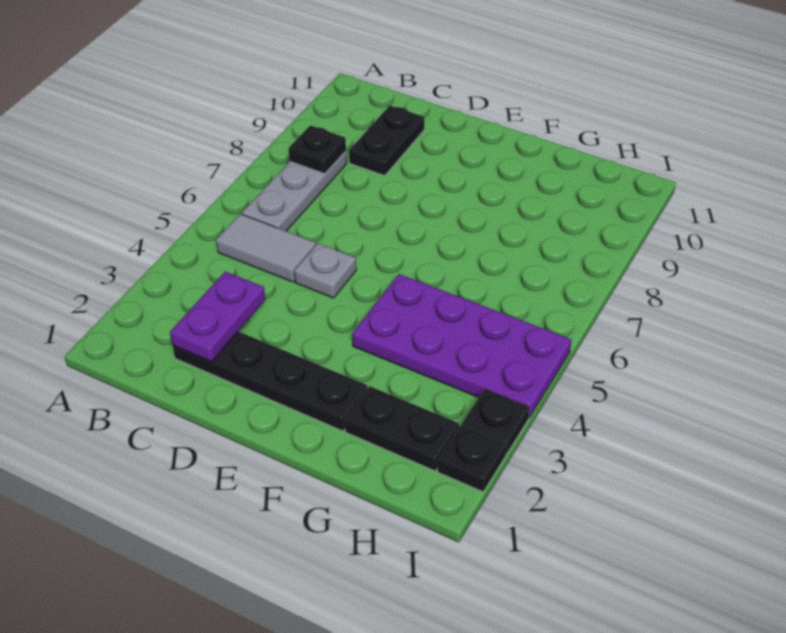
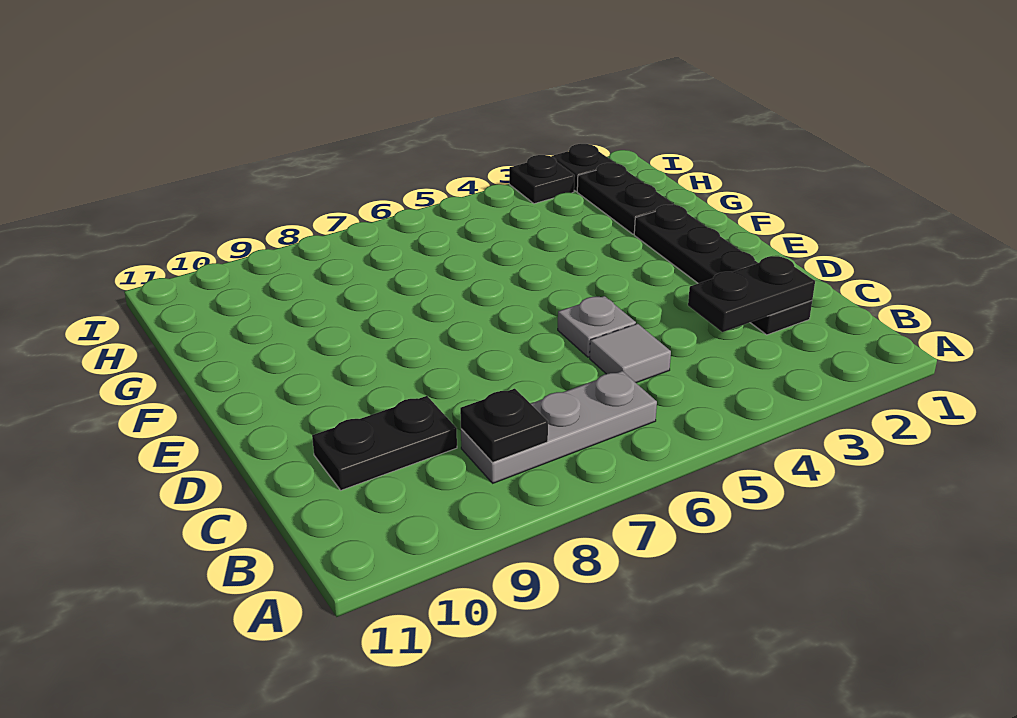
grey tile B5:C5 level 1 -> grey tile C5 level 1
purple plate C2:C3 level 2 -> black plate C2:C3 level 2
purple plate F4:I5 level 1 -> none

